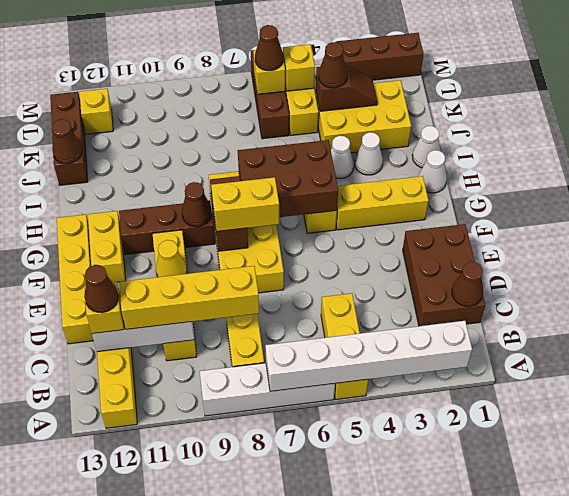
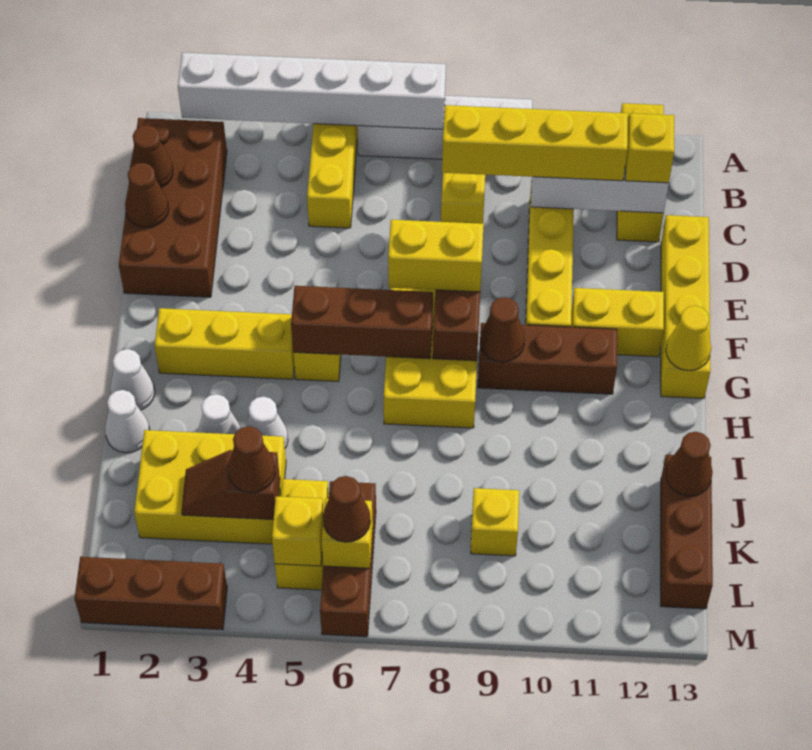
brown brick C1:E2 level 1 -> brown brick B1:E2 level 1
brown cone C12 level 4 -> brown cone D1 level 2
yellow cone E10 level 2 -> yellow cone G13 level 2
yellow brick F12:G12 level 1 -> yellow brick F11:F12 level 1
brown brick G5:H7 level 2 -> brown brick G5:G7 level 2
yellow brick L12 level 1 -> yellow brick K9 level 1

